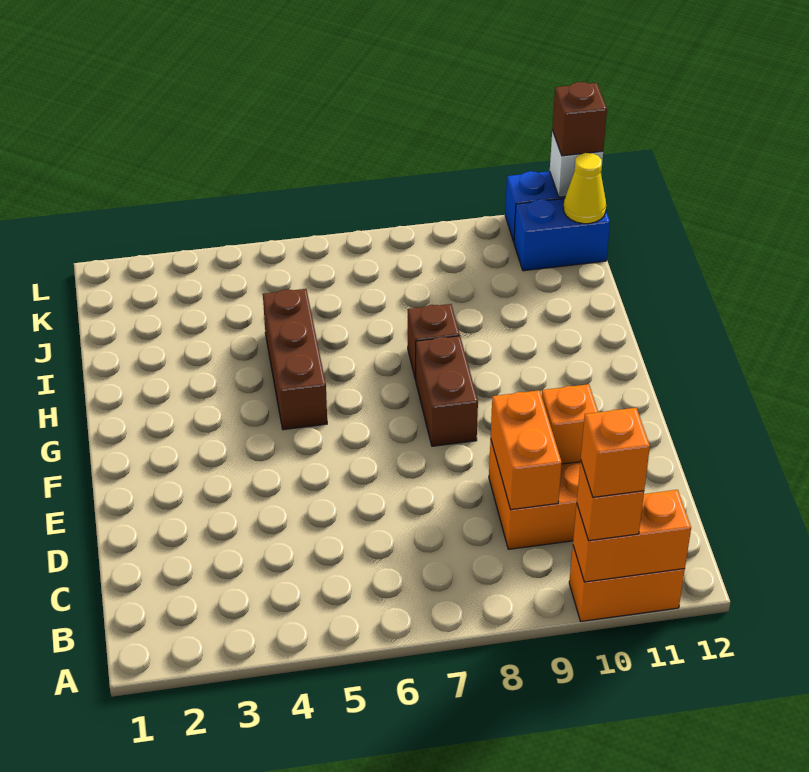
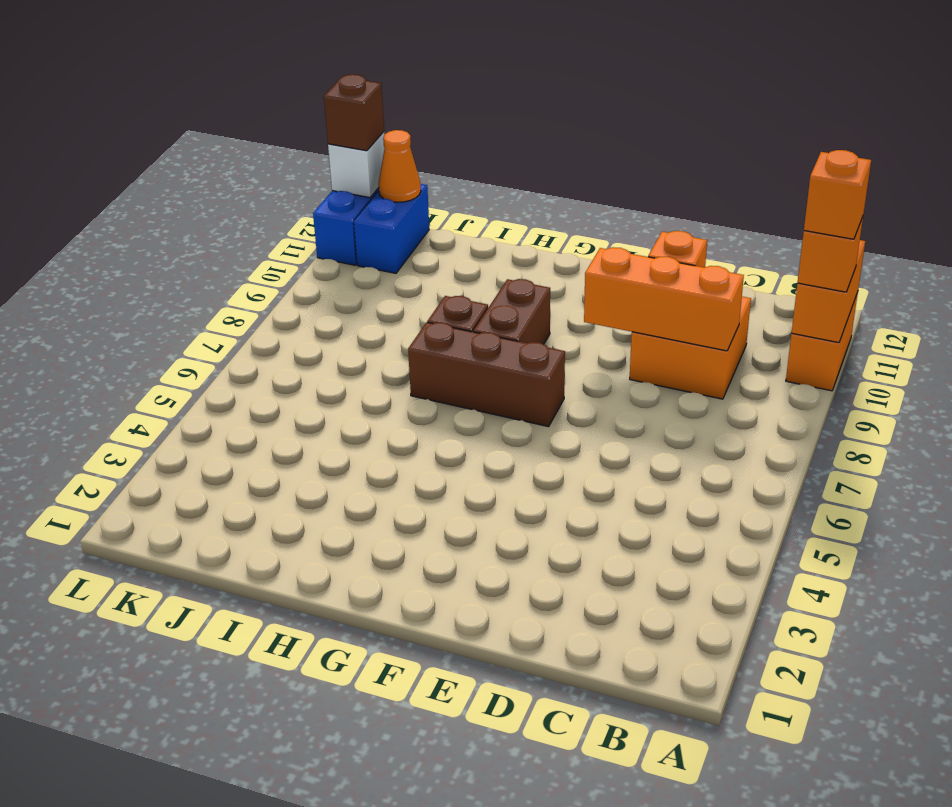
orange brick C9:D9 level 2 -> orange brick C9:E9 level 2
brown brick F8:G8 level 1 -> brown brick G8:G9 level 1
brown brick G5:I5 level 1 -> brown brick F7:H7 level 1
yellow cone K12 level 2 -> orange cone K12 level 2

